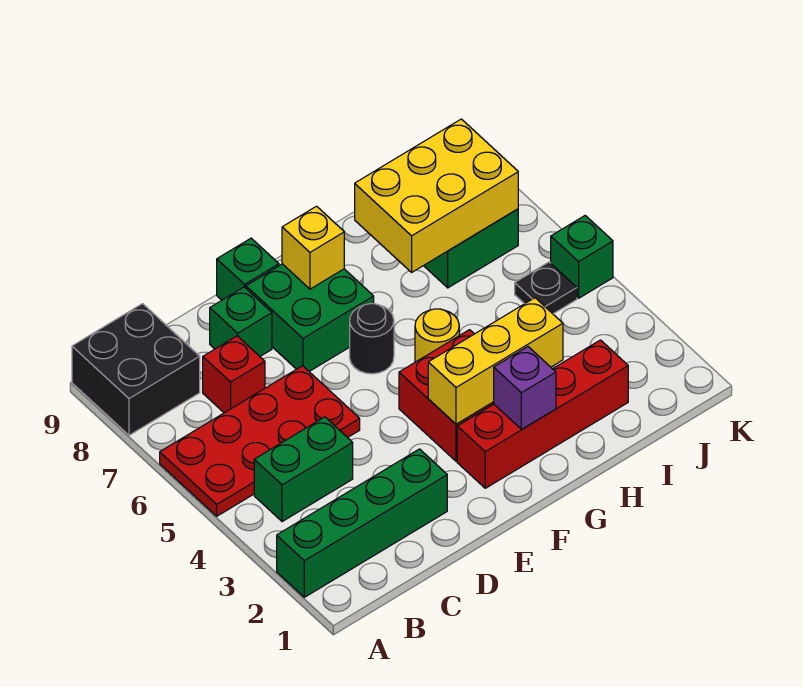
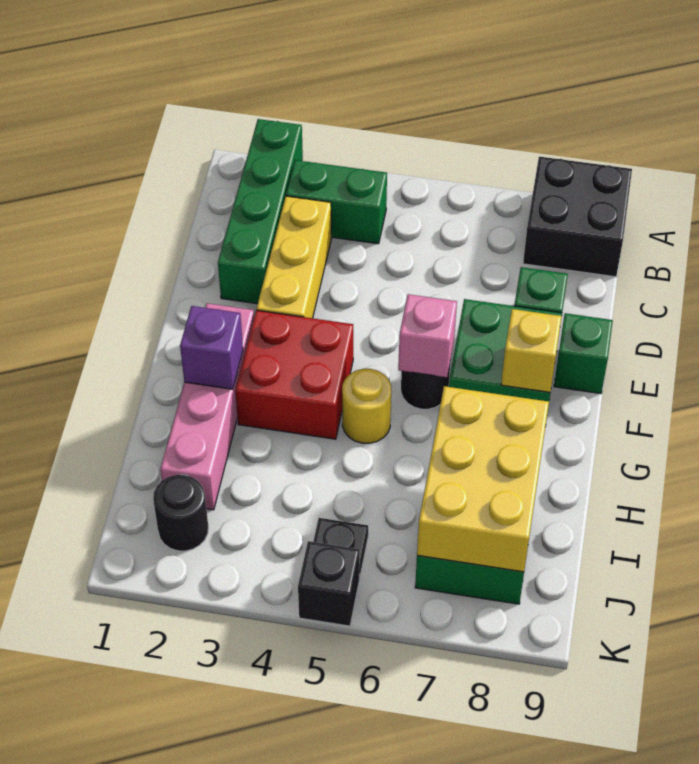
red plate A5:D6 level 1 -> none
green brick B4:C4 level 1 -> green brick B3:B4 level 1
red brick C7 level 1 -> none
red brick F2:I2 level 1 -> pink brick F2:I2 level 1
yellow brick F3:H3 level 2 -> yellow brick C3:E3 level 1
none -> pink brick F6 level 2
none -> black round brick J2 level 1
green brick K5 level 1 -> black brick K5 level 1

